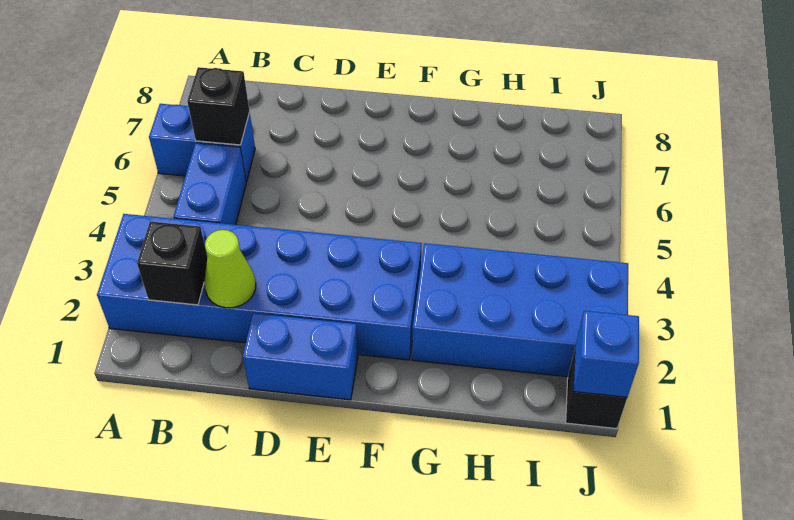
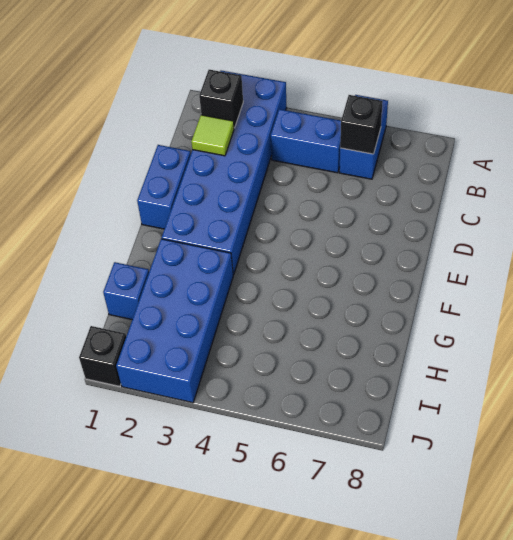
lime cone C2 level 2 -> lime tile C2 level 2
blue brick J1 level 2 -> blue brick H1 level 1

